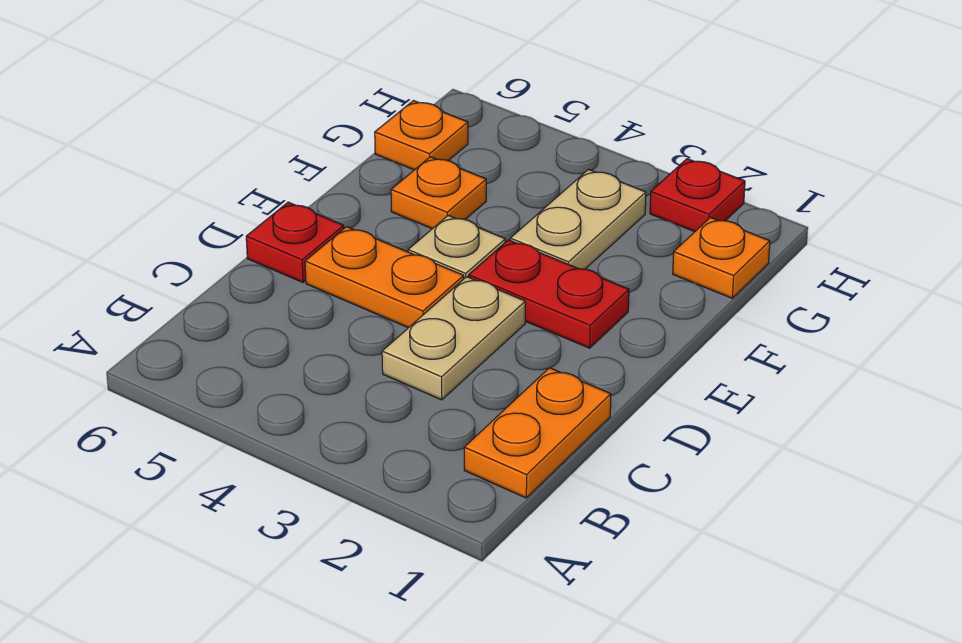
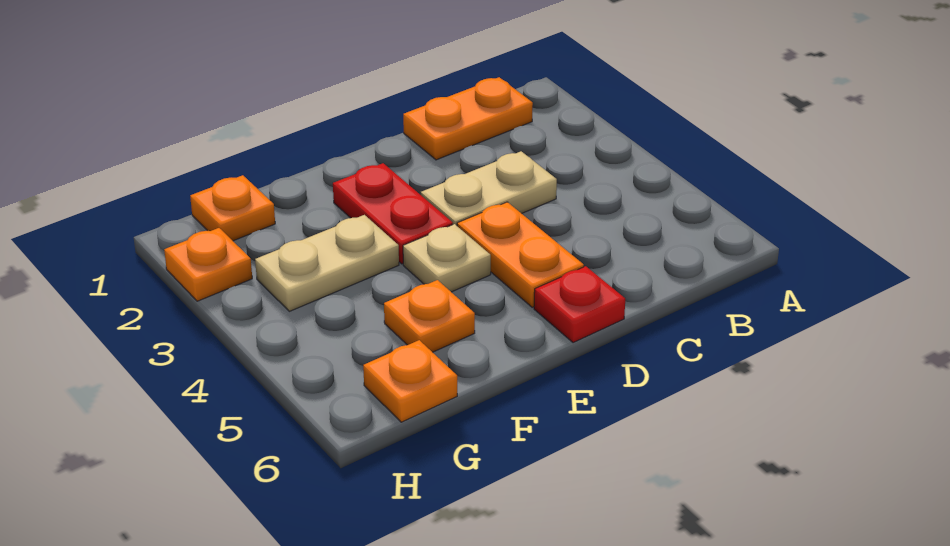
red plate H2 level 1 -> orange plate H2 level 1

